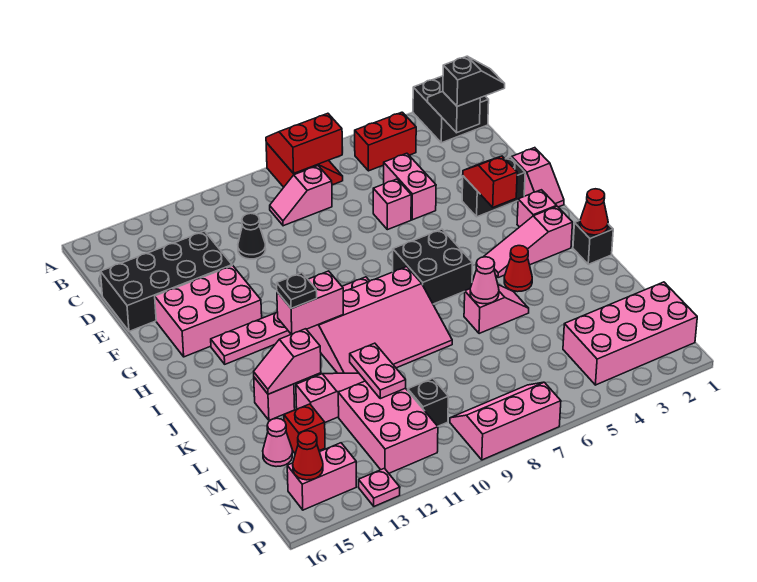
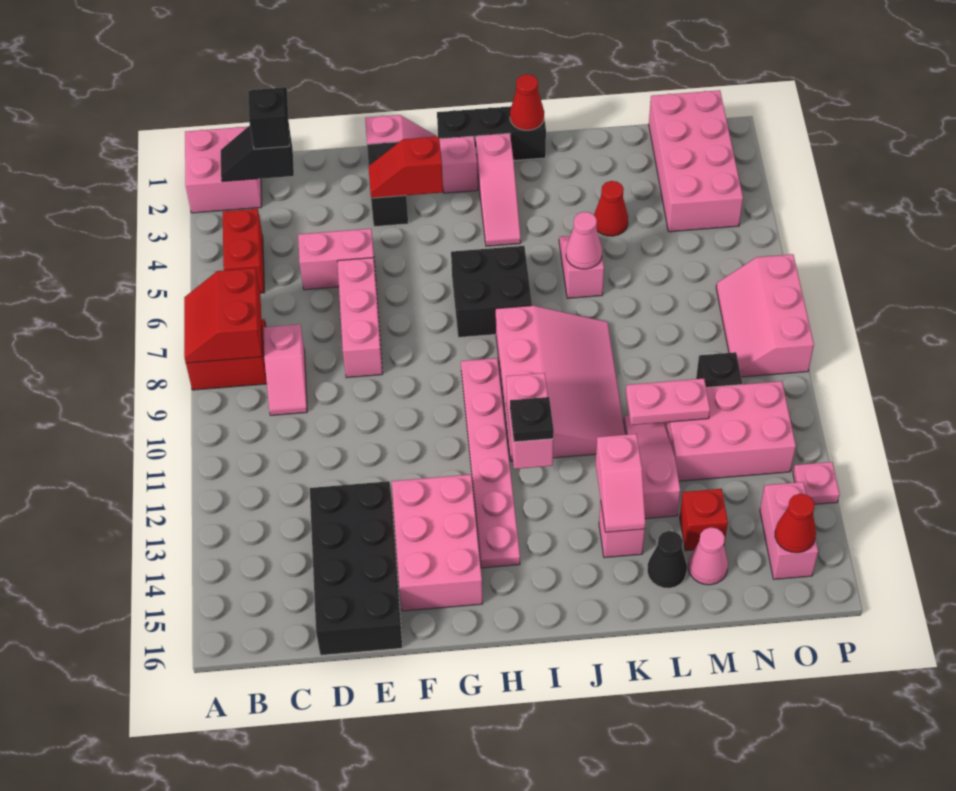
black brick A1:B2 level 1 -> pink brick A1:B2 level 1
black cone D11 level 1 -> black cone L15 level 1
pink brick E6 level 1 -> pink brick E6:E8 level 1
black brick J1 level 1 -> black brick H1:J1 level 1
red cone J4 level 1 -> red cone L4 level 1

